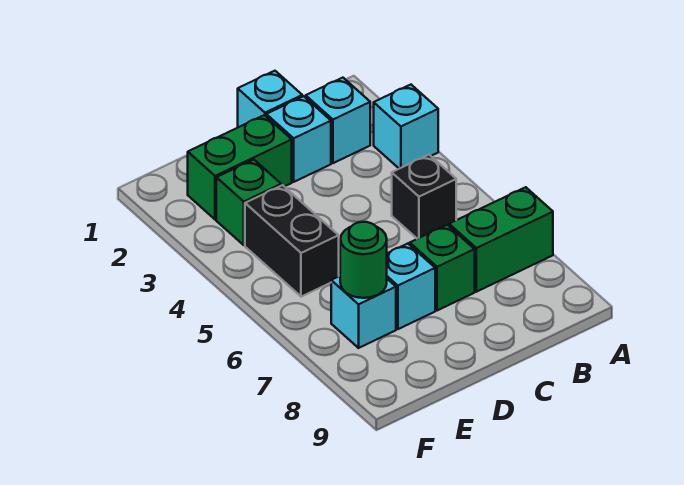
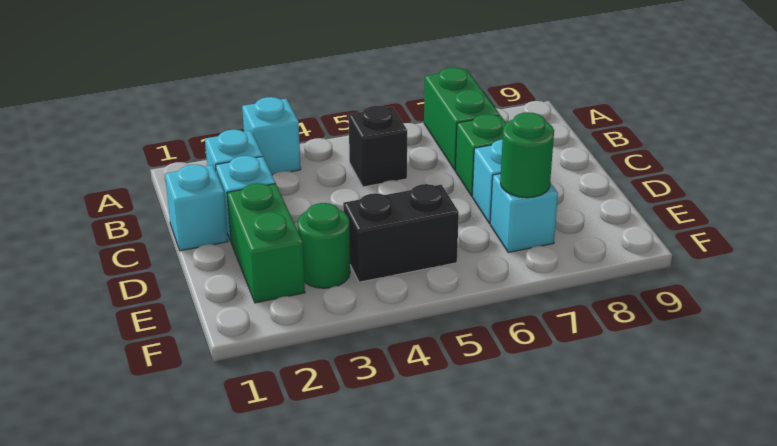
green brick E3 level 1 -> green round brick E3 level 1

